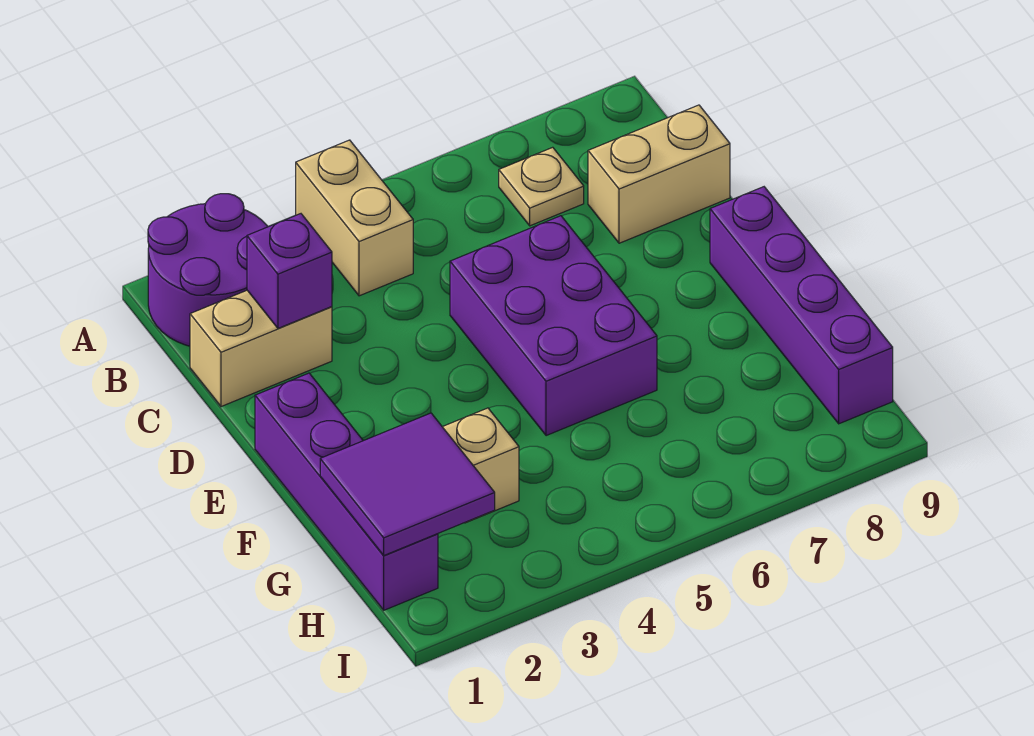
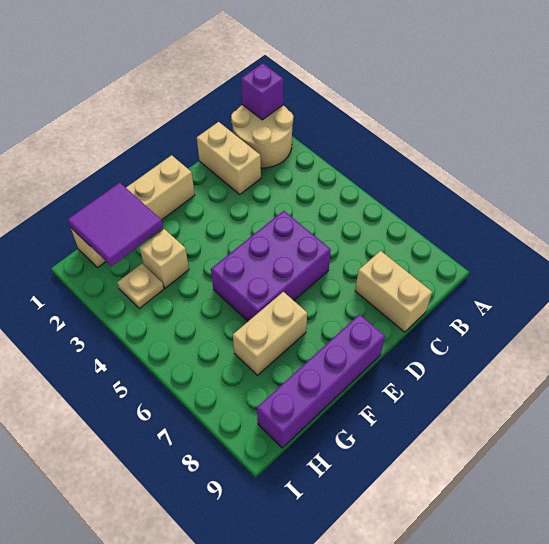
purple round brick A1:B2 level 1 -> tan round brick A1:B2 level 1
tan brick A4:B4 level 1 -> tan brick F7:G7 level 1
tan plate B7 level 1 -> tan plate H3 level 1
purple brick C2 level 2 -> purple brick A1 level 2
purple brick E1:H1 level 1 -> tan brick E1:H1 level 1

